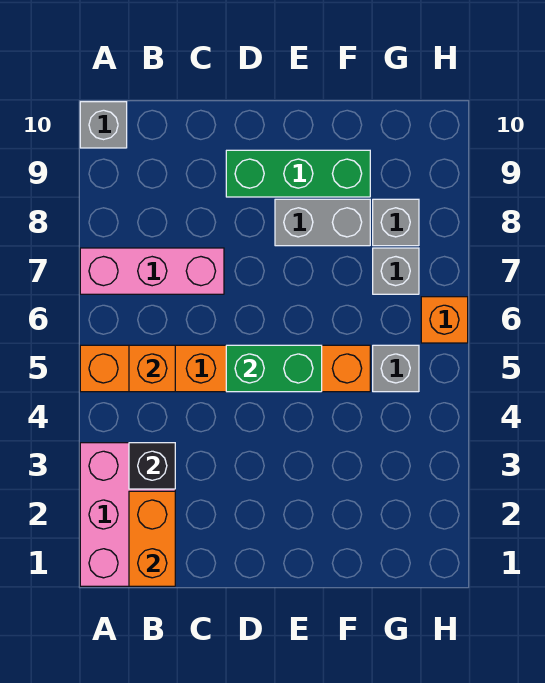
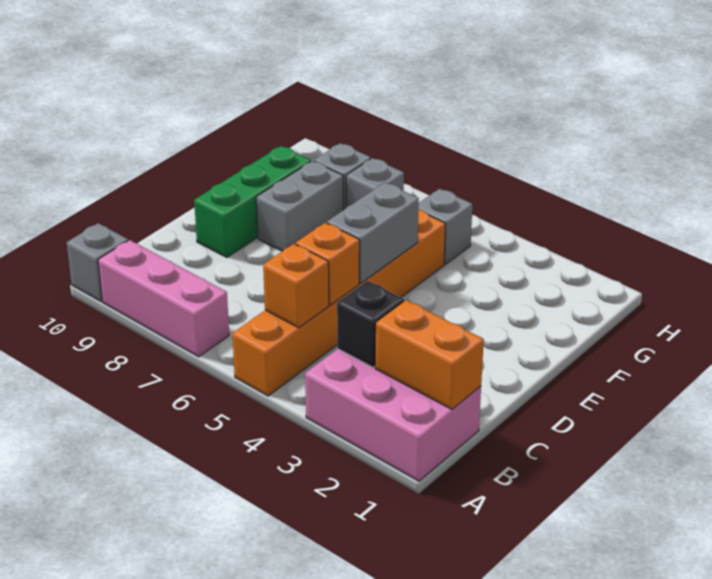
pink brick A7:C7 level 1 -> pink brick A7:A9 level 1
green brick D5:E5 level 2 -> grey brick D5:E5 level 2
orange brick H6 level 1 -> orange brick C5 level 2

